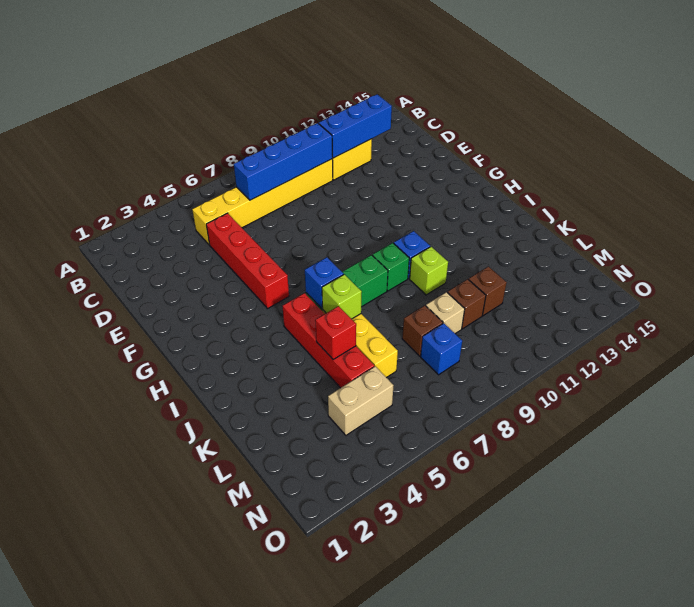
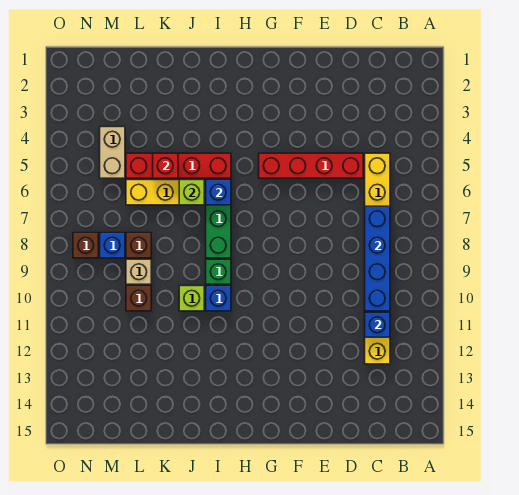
blue brick C11:C13 level 2 -> blue brick C11 level 2
brown brick L11 level 1 -> brown brick N8 level 1

